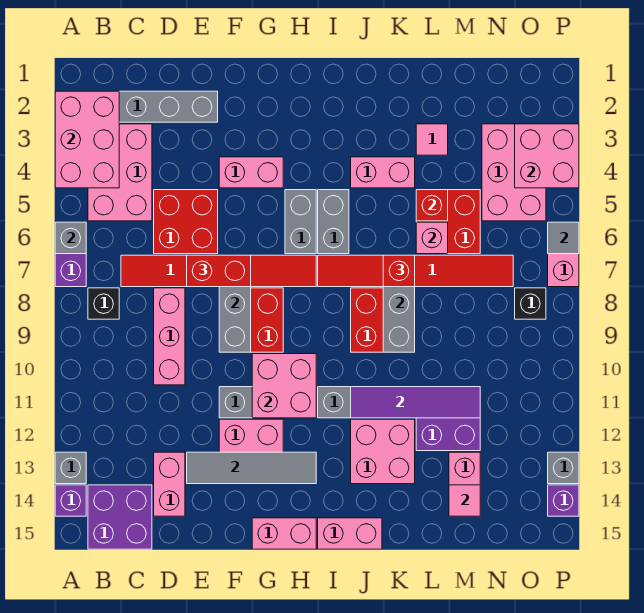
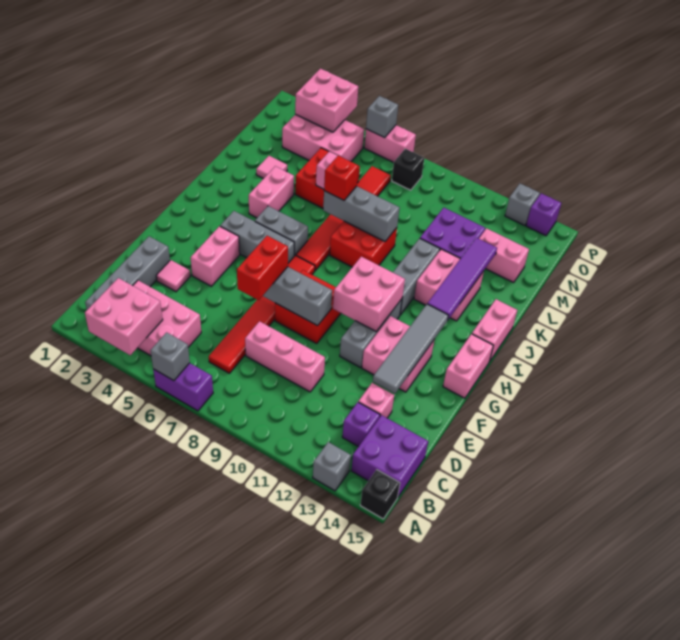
pink brick A2:B4 level 2 -> pink brick A3:B4 level 2
purple brick A14 level 1 -> purple brick C13 level 1
black brick B8 level 1 -> black brick A15 level 1
red brick D5:E6 level 1 -> none
pink brick D13:D14 level 1 -> pink brick D13 level 1
grey brick H5:H6 level 1 -> grey brick H4:H6 level 1
purple tile J11:M11 level 2 -> purple tile I13:L13 level 2
red brick L5 level 2 -> none
pink tile M14 level 2 -> pink tile E3 level 1
grey tile P6 level 2 -> grey brick P6 level 2

